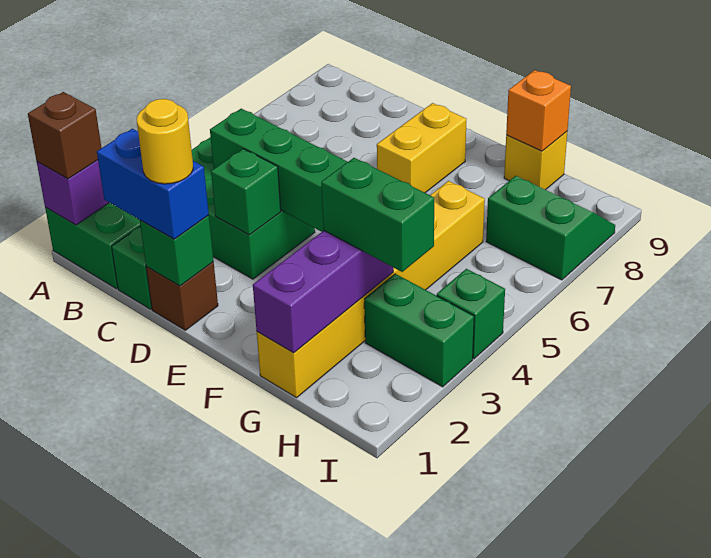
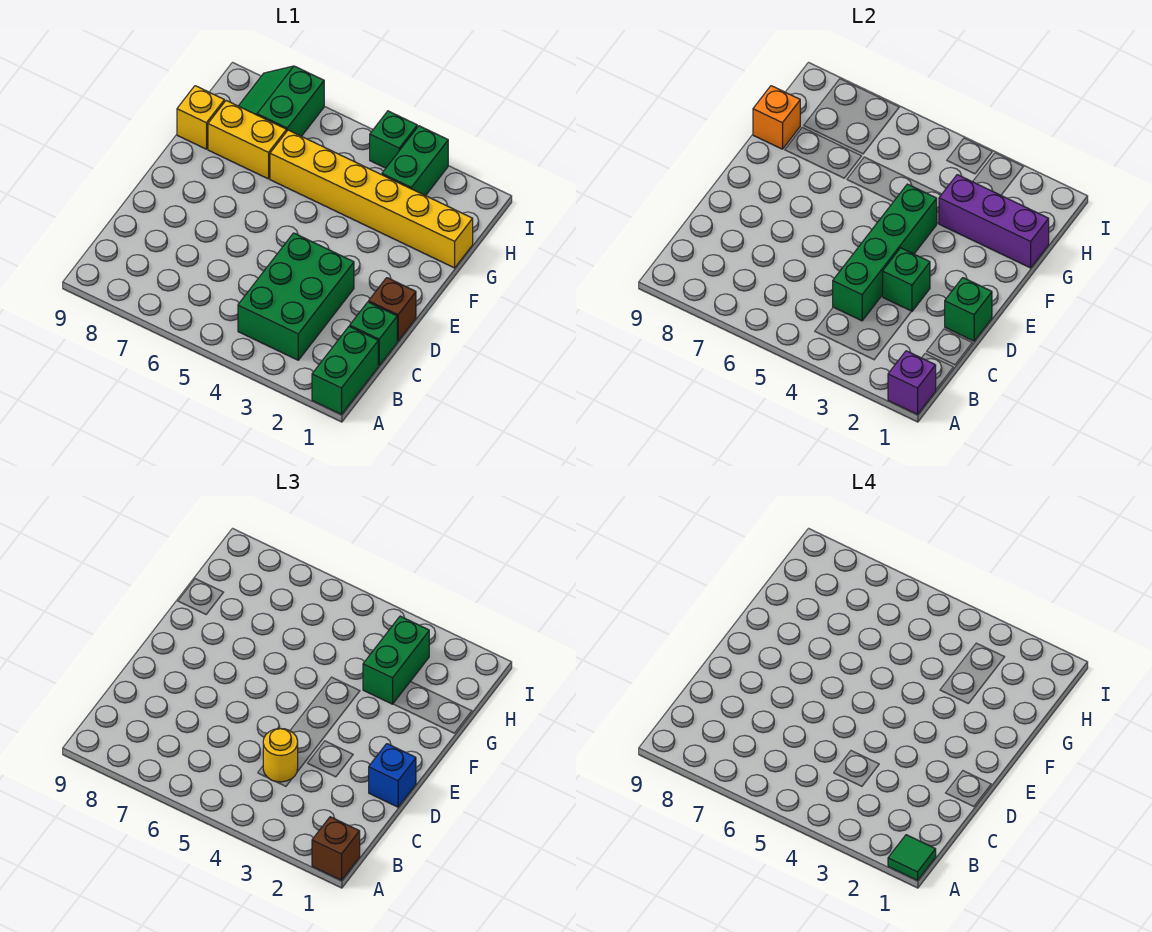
none -> green tile A1 level 4
blue brick C1:D1 level 3 -> blue brick D1 level 3
yellow round brick D1 level 4 -> yellow round brick C4 level 3
yellow brick E7:E8 level 1 -> yellow brick G7:G8 level 1

